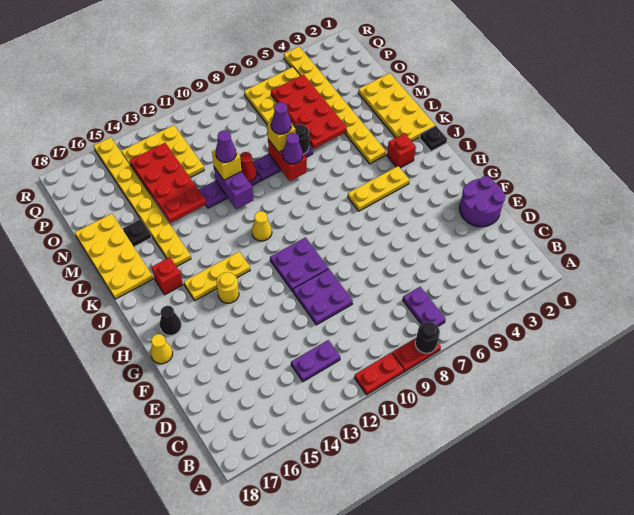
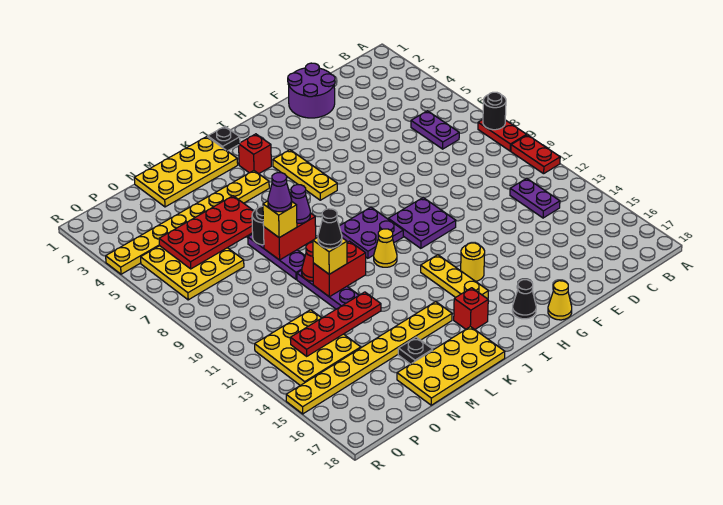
purple plate B7:C7 level 1 -> purple plate C6:C7 level 1
purple plate E10:F11 level 1 -> purple plate I9:J10 level 1
purple brick L11:M11 level 2 -> red brick L11:M11 level 2
purple cone M11 level 4 -> black cone M11 level 4
red plate M13:P14 level 2 -> red plate M13:P13 level 2

